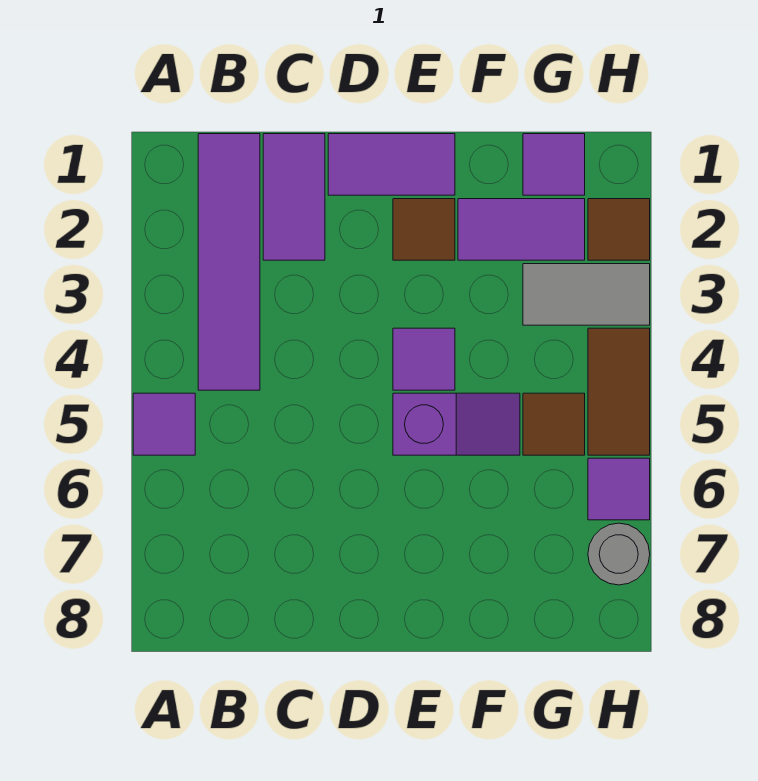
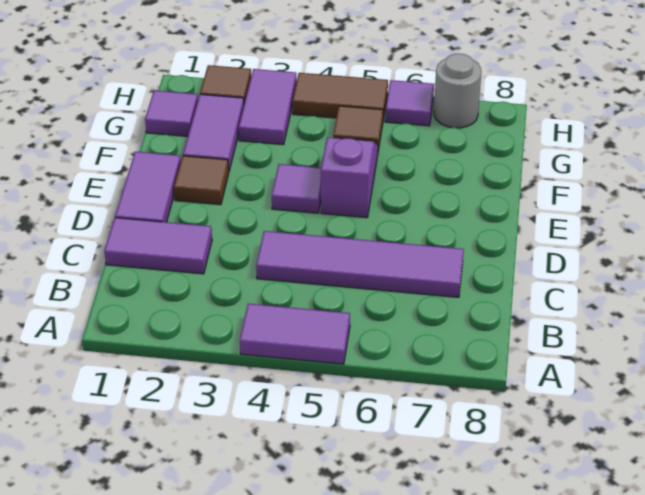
purple tile A5 level 1 -> purple tile A4:A5 level 1
purple tile B1:B4 level 1 -> purple tile C4:C7 level 1
grey tile G3:H3 level 1 -> purple tile G3:H3 level 1

